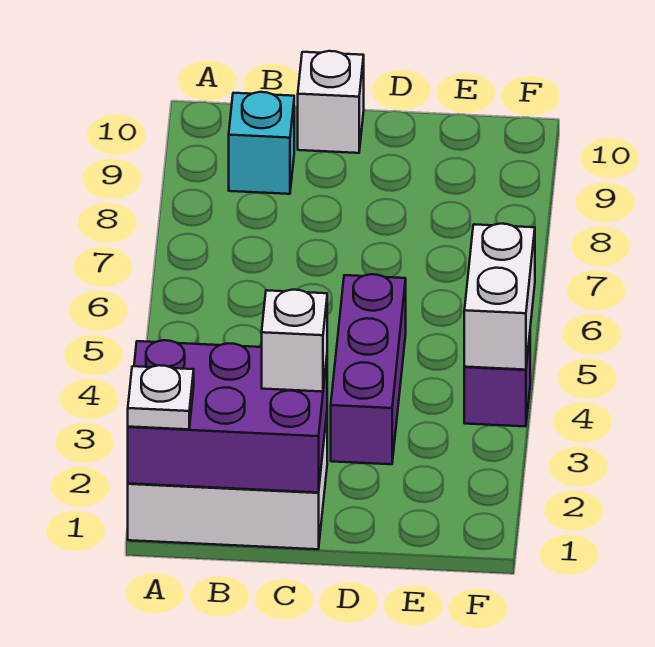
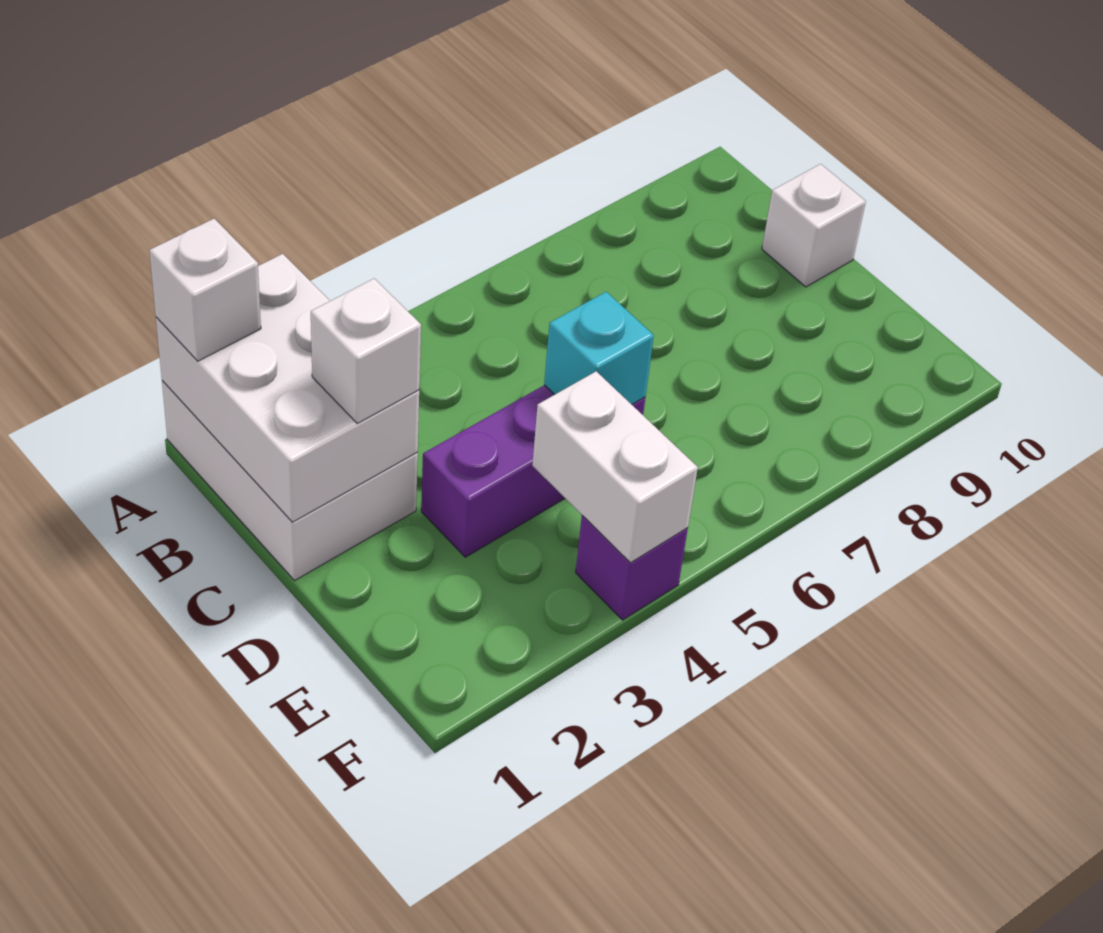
purple brick A1:C2 level 2 -> white brick A1:C2 level 2
white plate A1 level 3 -> white brick A1 level 3
cyan brick B9 level 1 -> cyan brick D5 level 2
white brick F4:F5 level 2 -> white brick E4:F4 level 2

